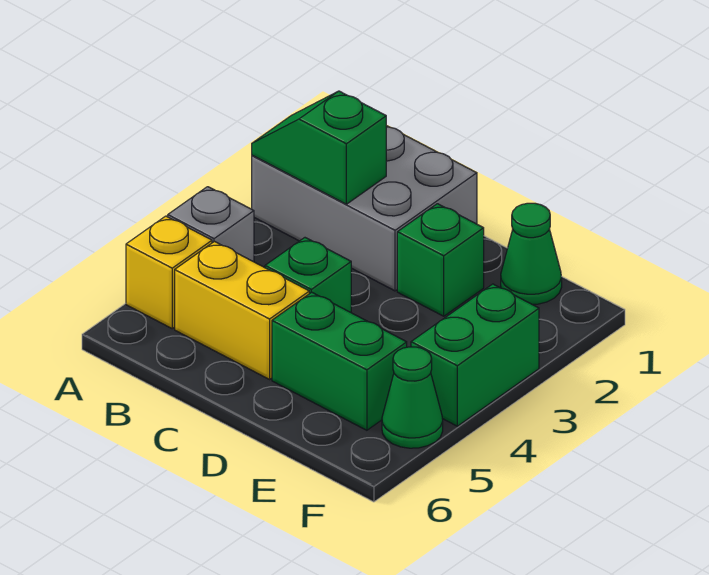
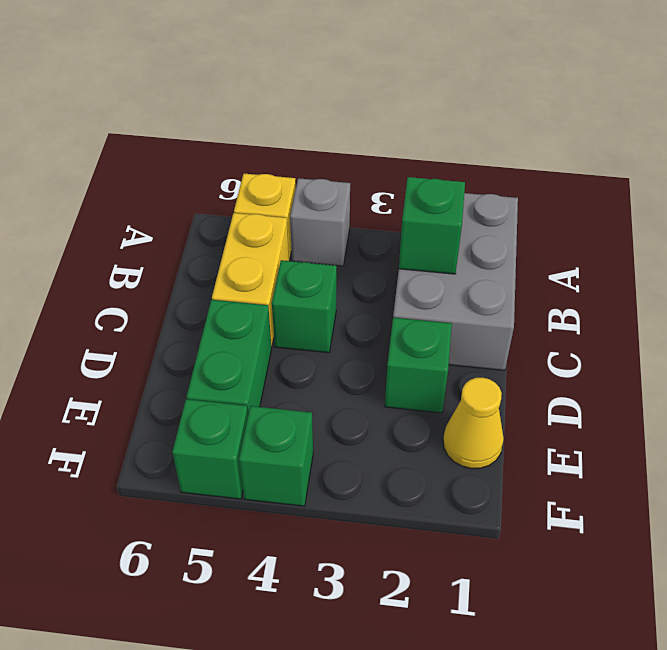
green cone E1 level 1 -> yellow cone E1 level 1
green brick F3:F4 level 1 -> green brick F4 level 1
green cone F5 level 1 -> green brick F5 level 1

